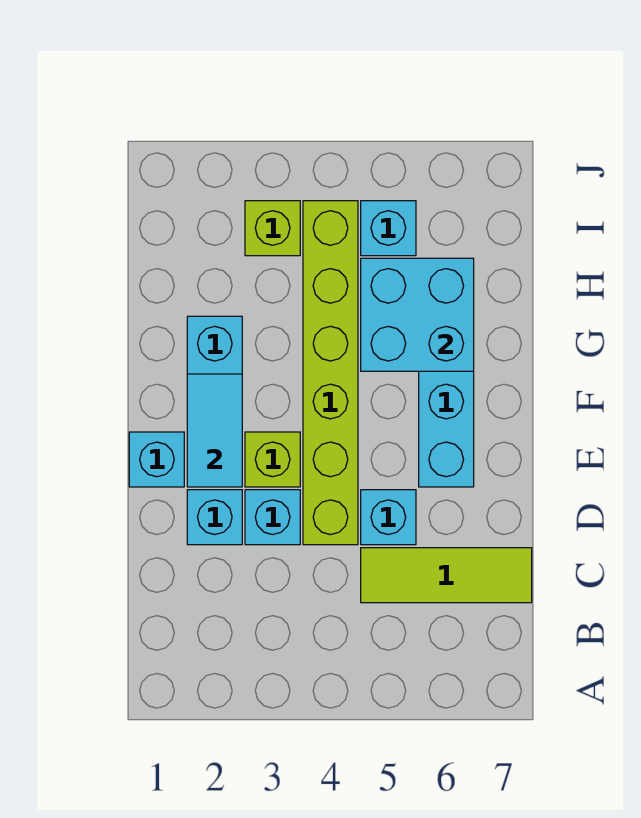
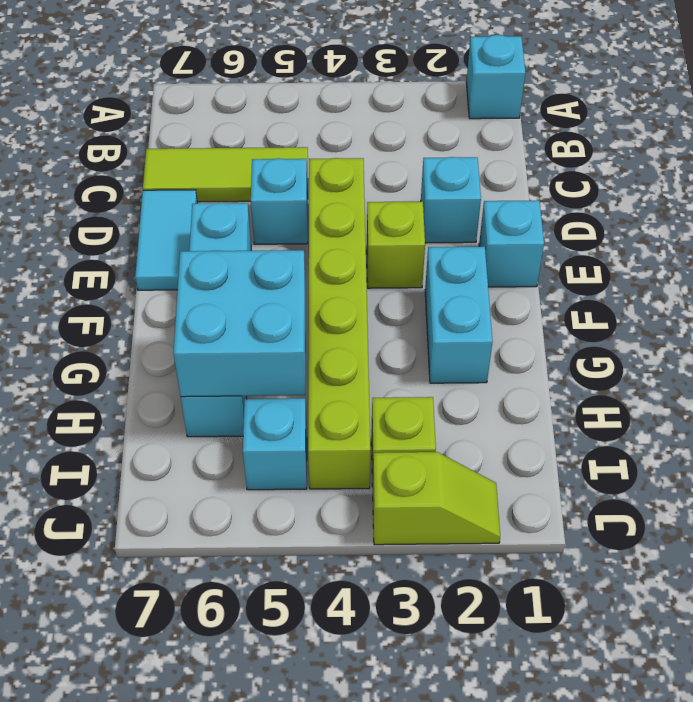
cyan brick D3 level 1 -> cyan brick A1 level 1
cyan tile E2:F2 level 2 -> cyan tile D7:E7 level 1
none -> lime slope J2:J3 level 1 top 3

